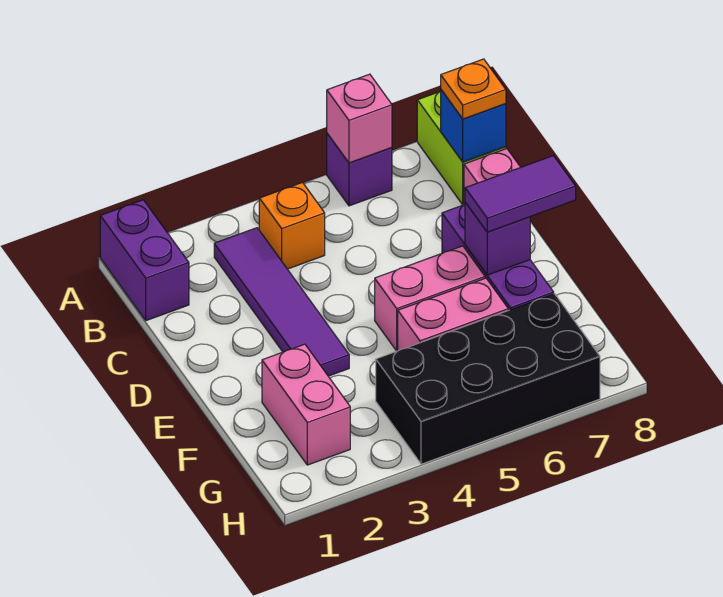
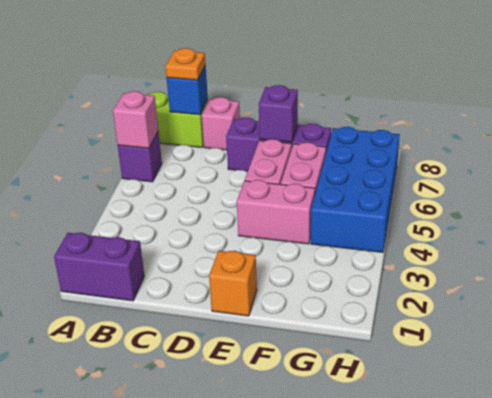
purple tile B3:E3 level 1 -> none
orange brick B4 level 1 -> orange brick E1 level 1
purple tile E7:E8 level 3 -> none
pink brick F2:G2 level 1 -> pink brick E4:F4 level 1
black brick G4:H7 level 1 -> blue brick G4:H7 level 1

